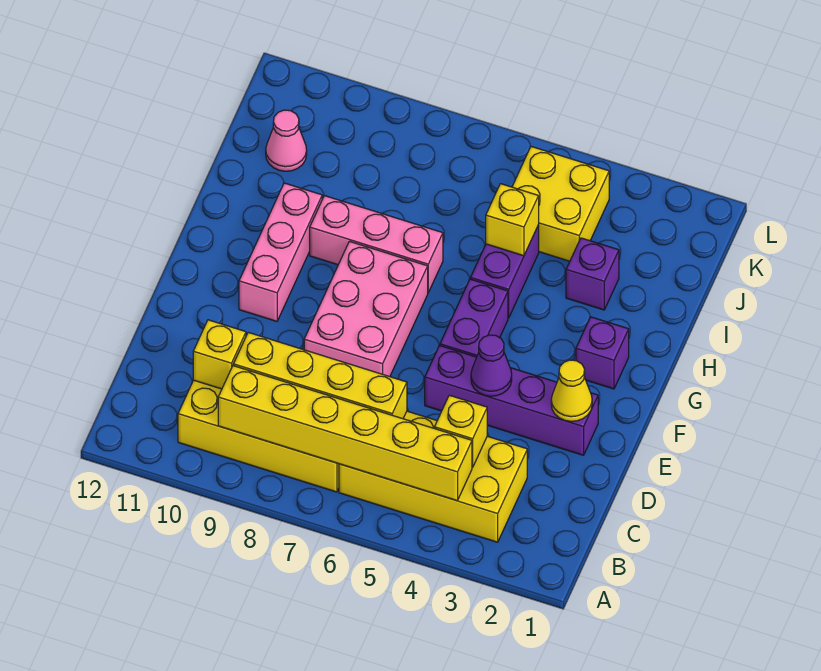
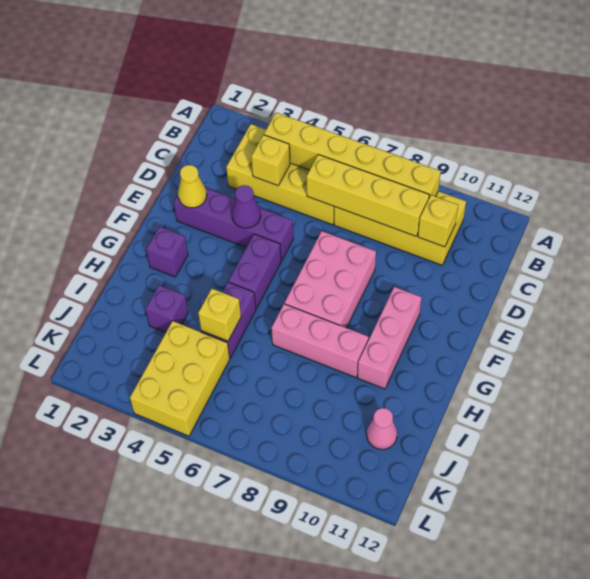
yellow brick J4:K5 level 1 -> yellow brick J4:L5 level 1

